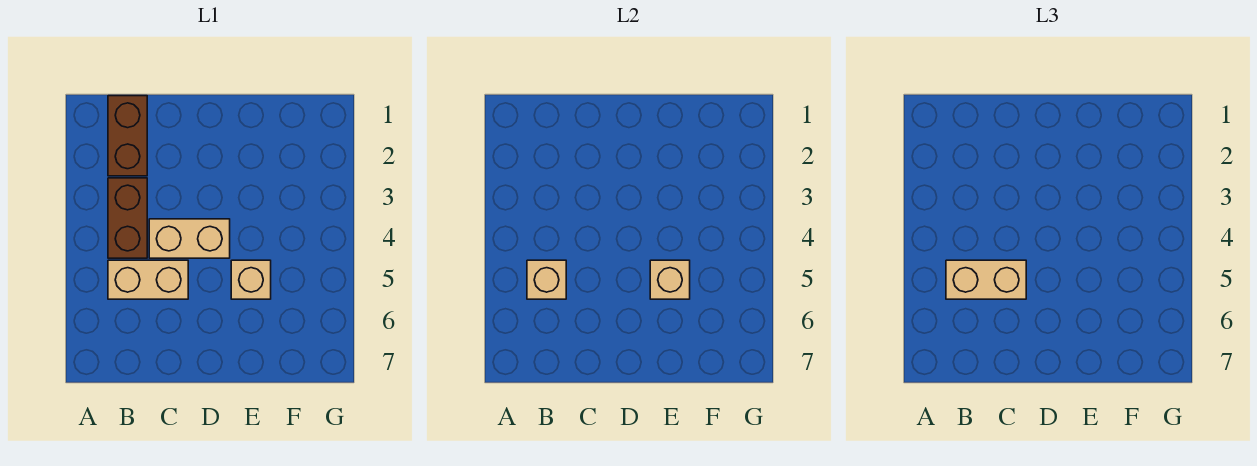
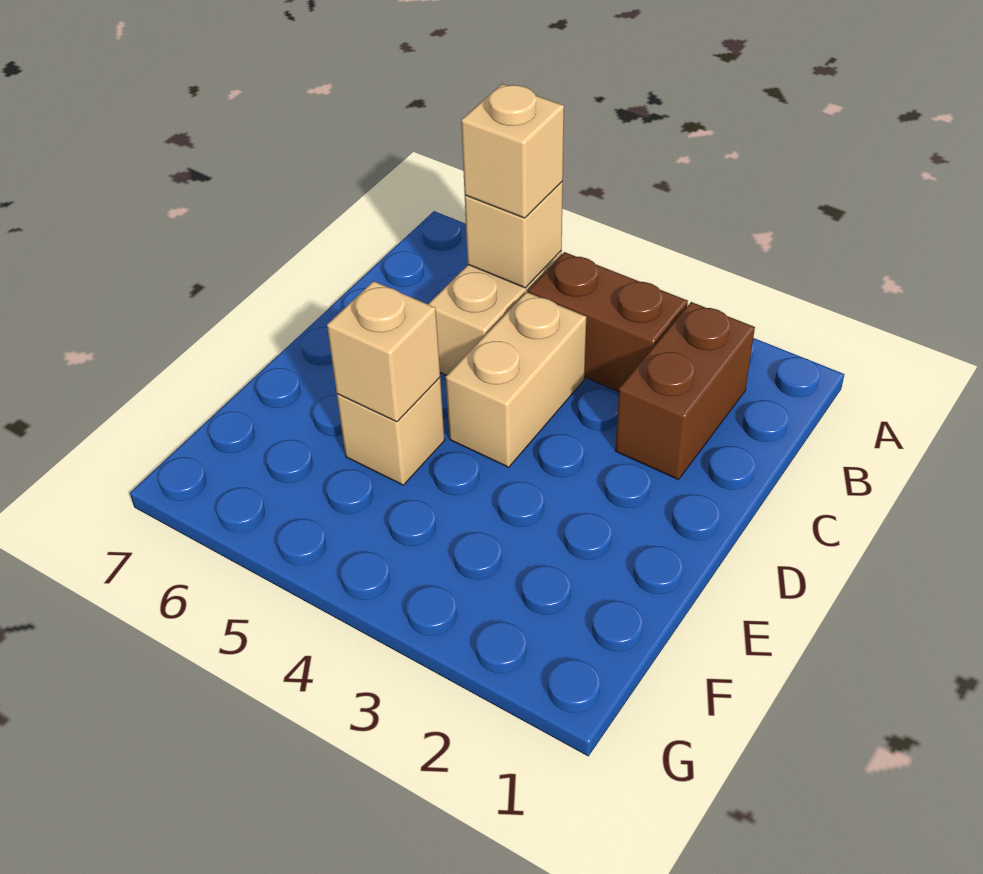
brown brick B1:B2 level 1 -> brown brick B2:C2 level 1
tan brick B5:C5 level 3 -> tan brick B5 level 3

